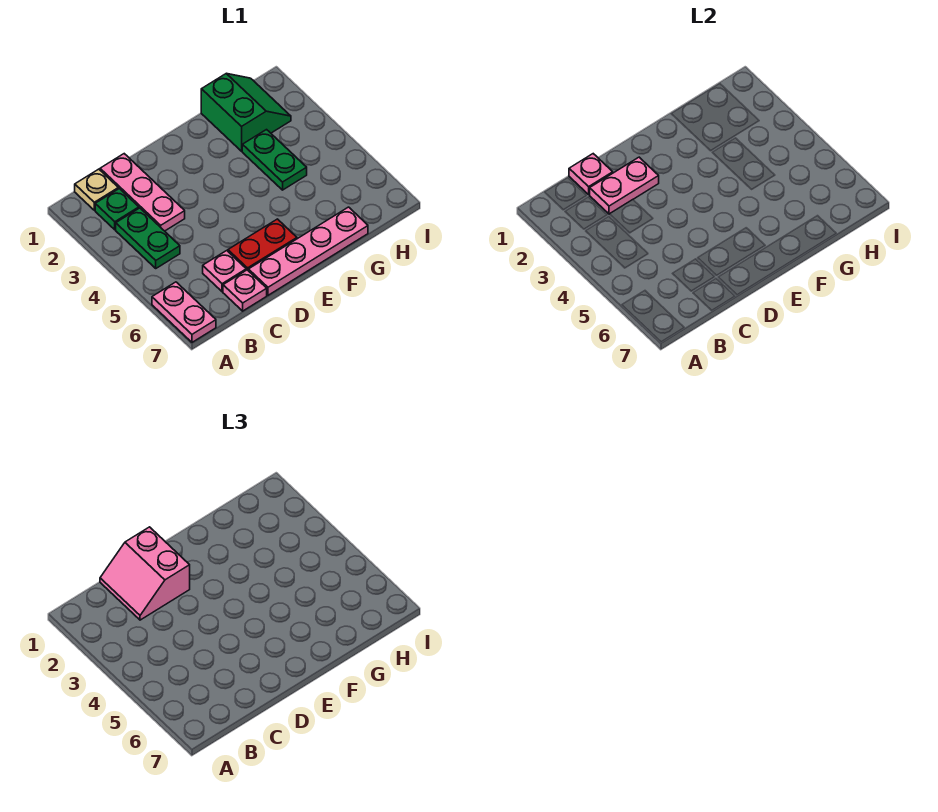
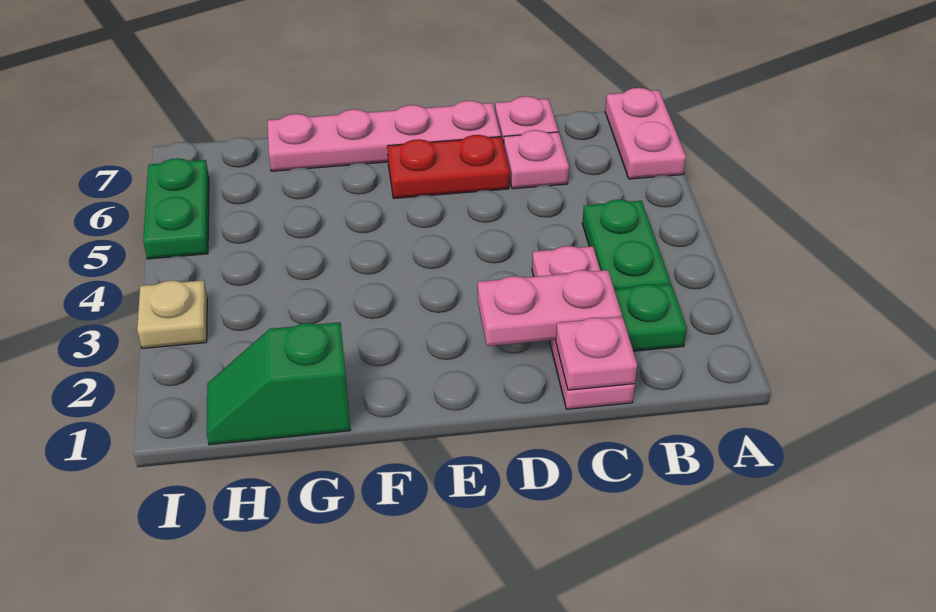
tan plate B1 level 1 -> tan plate I3 level 1
pink slope C1:D2 level 3 top D -> none
green slope G1:H2 level 1 top G -> green slope G1:H1 level 1 top G
green plate G3:G4 level 1 -> green plate I5:I6 level 1

